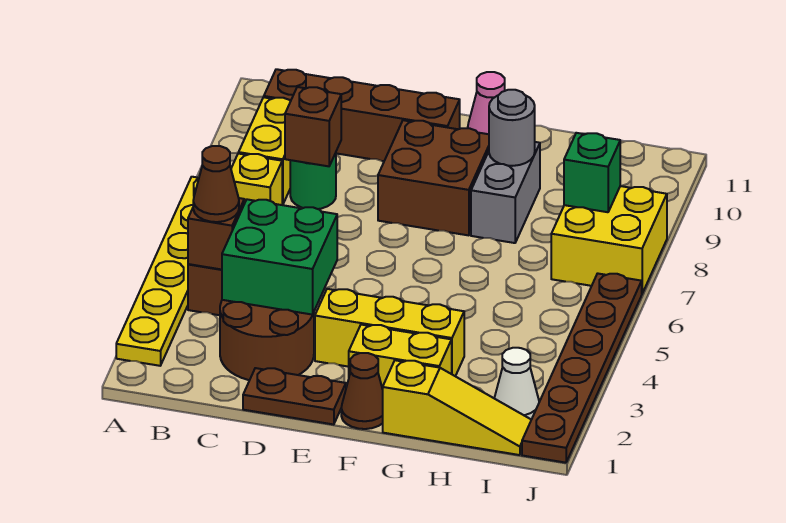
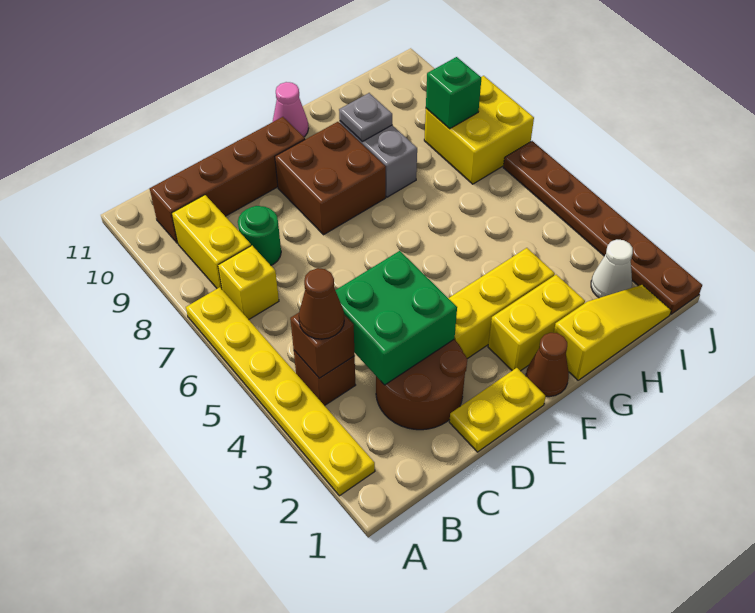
brown brick C8 level 2 -> none
brown plate D1:E1 level 1 -> yellow plate D1:E1 level 1
grey round brick G9 level 2 -> grey plate G9 level 2

